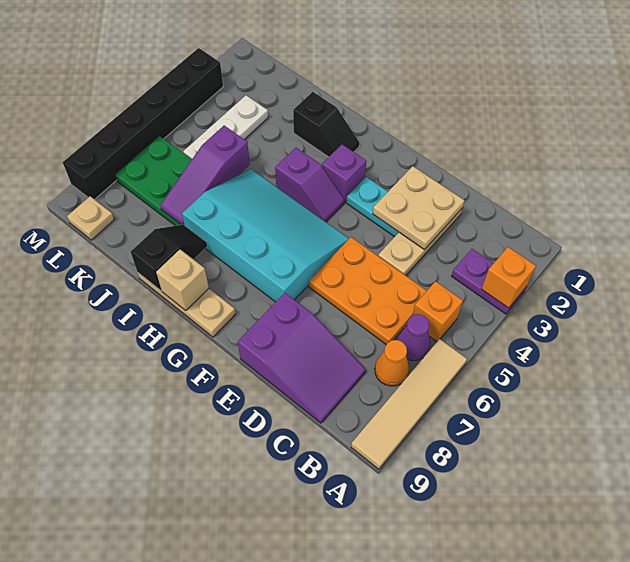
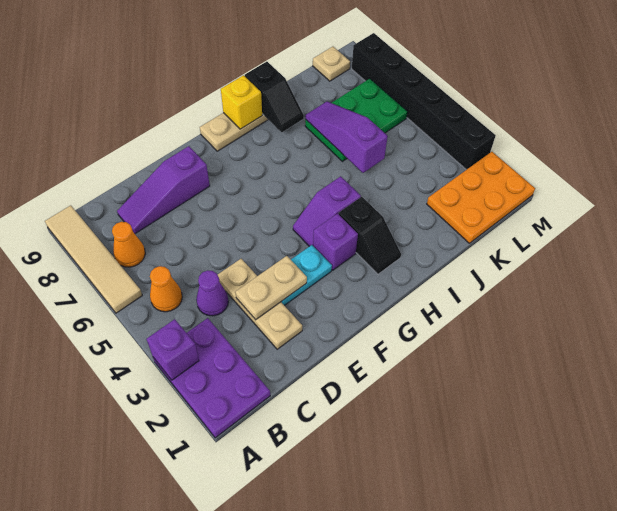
purple plate A3:B3 level 1 -> purple plate A1:B3 level 1
orange brick A3 level 2 -> purple brick A3 level 2
orange brick B5 level 1 -> orange cone B5 level 1
purple cone B6 level 1 -> purple cone C4 level 1
orange plate C5:E6 level 1 -> orange plate K1:M2 level 1
purple slope C8:E9 level 1 top E -> purple slope C8:E8 level 1 top E
tan plate D2:E3 level 2 -> tan plate D3:E3 level 2
cyan slope F5:I7 level 1 top 7 -> none
black slope H2:I2 level 1 top I -> black slope H2:H3 level 1 top 3
tan brick H9 level 2 -> yellow brick H9 level 2
white plate K3:K5 level 1 -> none

